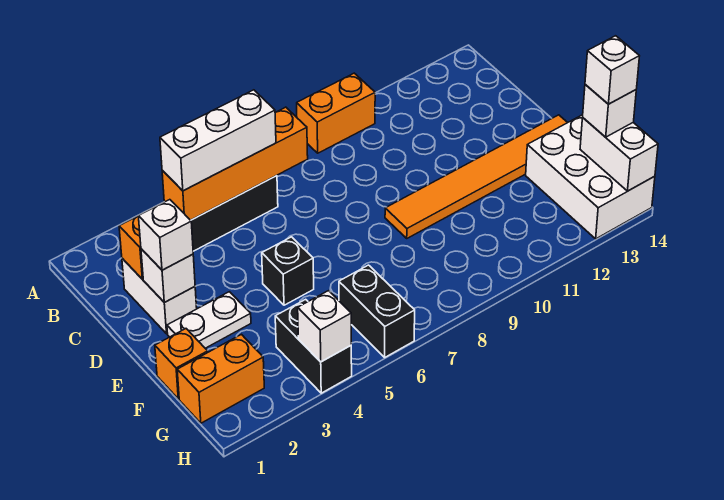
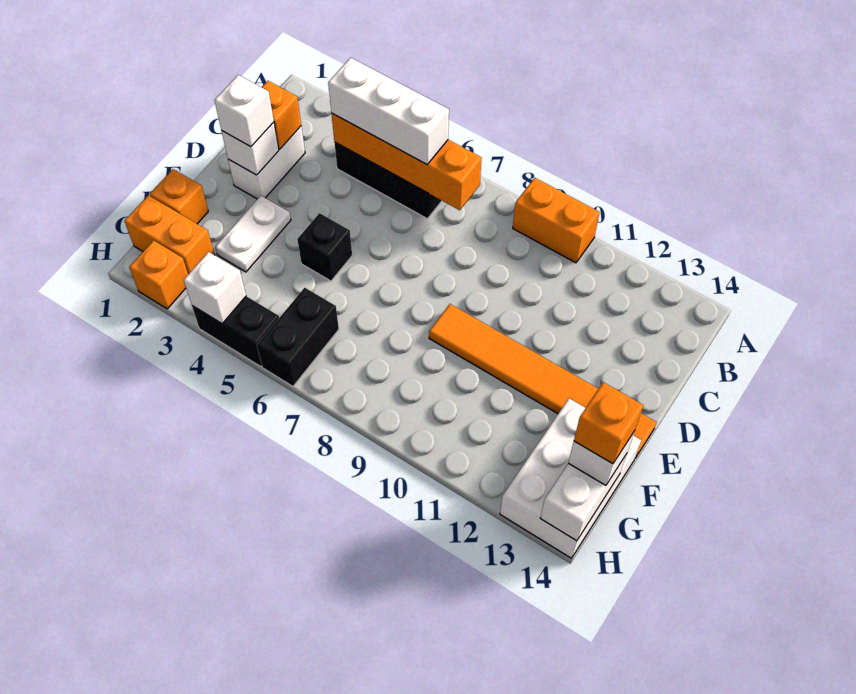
white plate E2:E3 level 1 -> white plate E3:F3 level 1
black brick G4:H4 level 1 -> black brick H4:H5 level 1
white brick G14 level 4 -> orange brick G14 level 4
none -> orange brick H2 level 1

